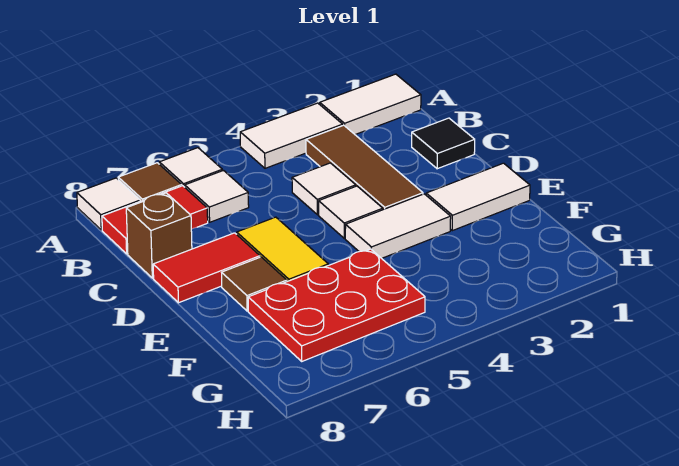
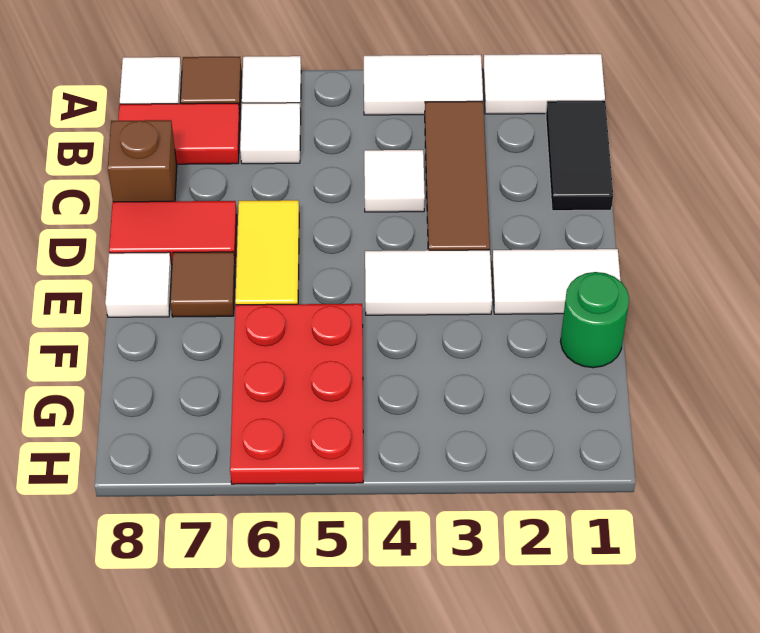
black tile C1 level 1 -> black tile B1:C1 level 1
white tile D4 level 1 -> white tile E8 level 1
none -> green round brick F1 level 1
red plate F5:G7 level 1 -> red plate F5:H6 level 1

